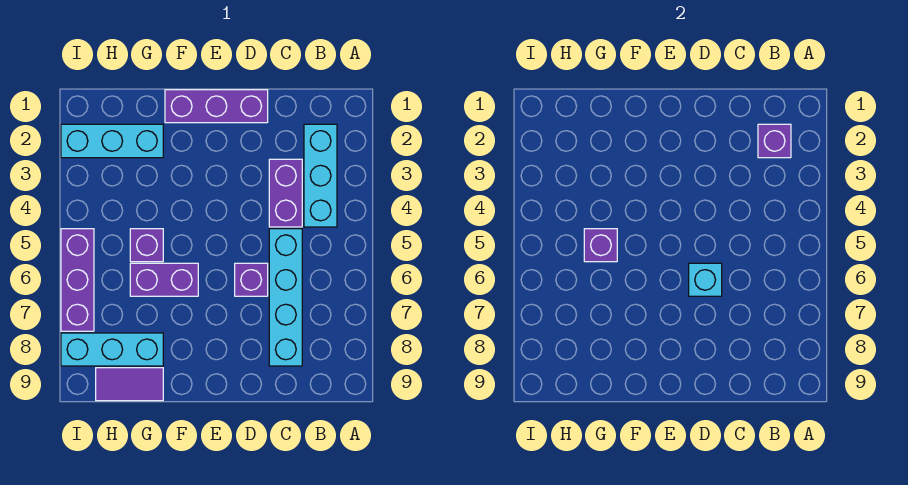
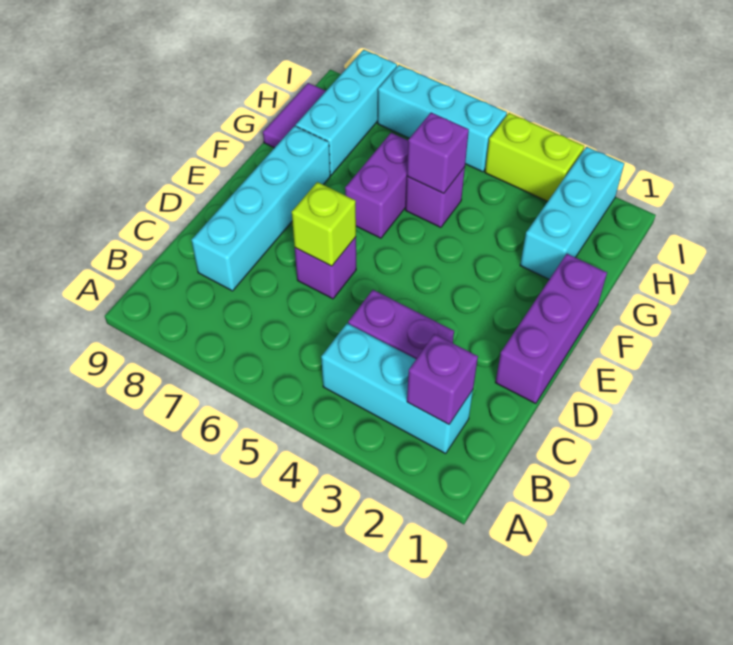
cyan brick C5:C8 level 1 -> cyan brick C8:F8 level 1
cyan brick D6 level 2 -> lime brick D6 level 2
none -> lime brick I3:I4 level 1
purple brick I5:I7 level 1 -> cyan brick I5:I7 level 1

